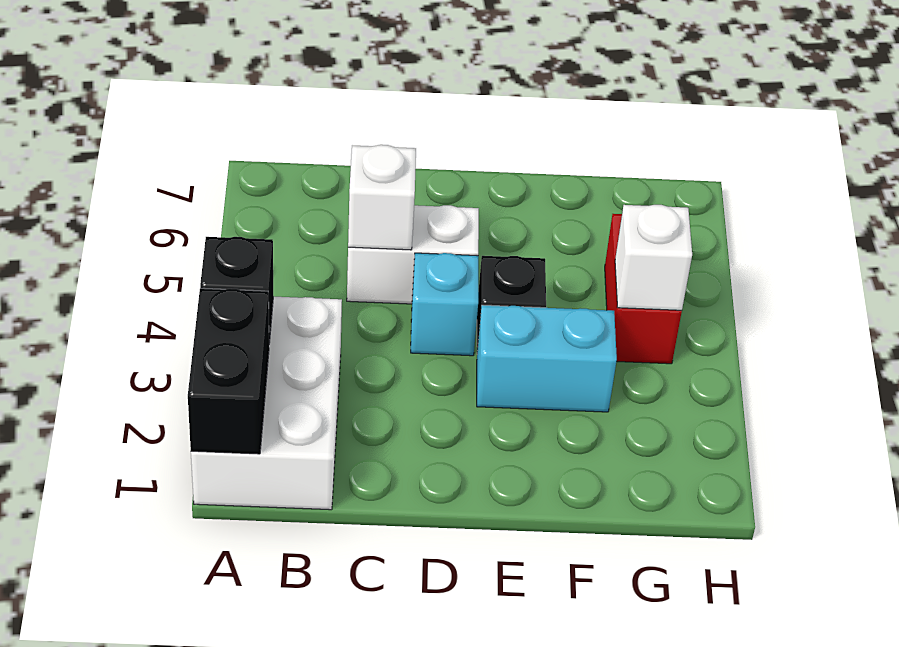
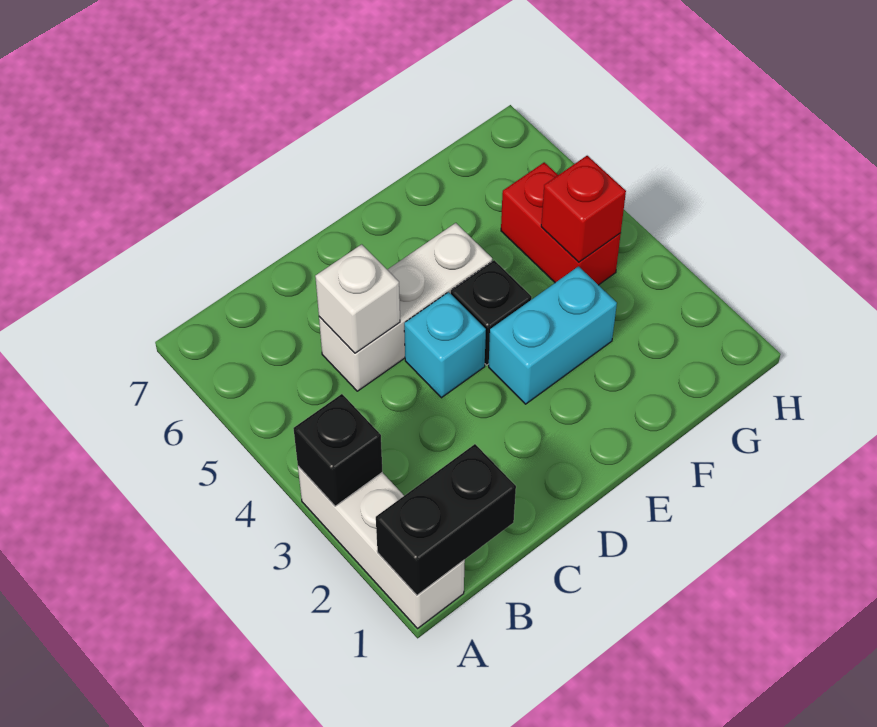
white brick A1:B3 level 1 -> white brick A1:A3 level 1
black brick A1:A2 level 2 -> black brick A1:B1 level 2
white brick C5:D5 level 1 -> white brick C5:E5 level 1
white brick G4 level 2 -> red brick G4 level 2

